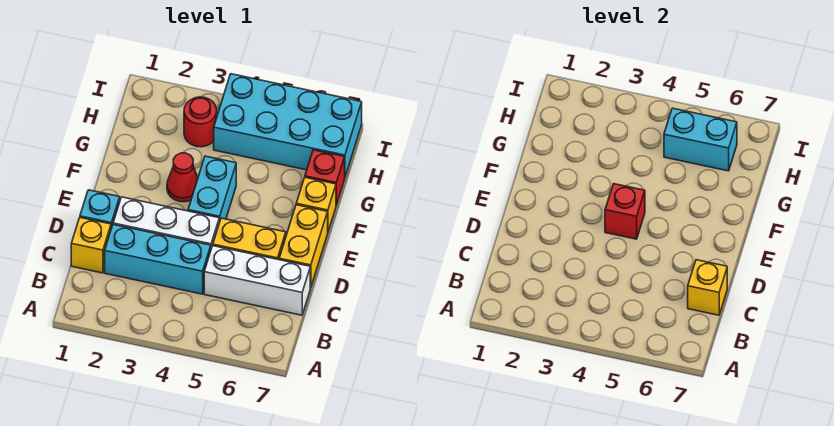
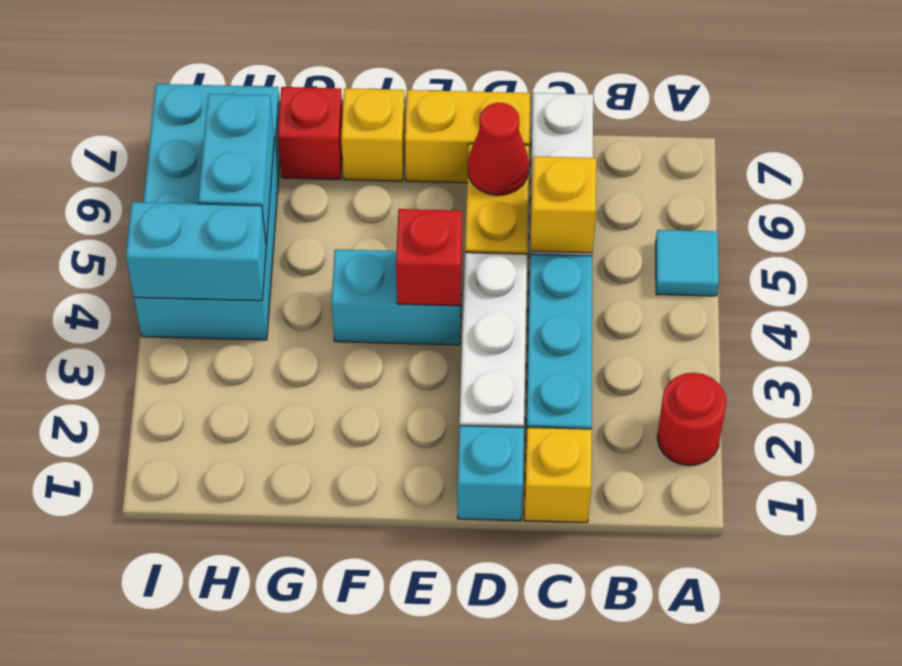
none -> cyan tile A5 level 1
yellow brick C7 level 2 -> yellow brick C5 level 2
red cone F3 level 1 -> red cone D6 level 2
red round brick H3 level 1 -> red round brick A2 level 1
none -> cyan brick H4:I4 level 2

